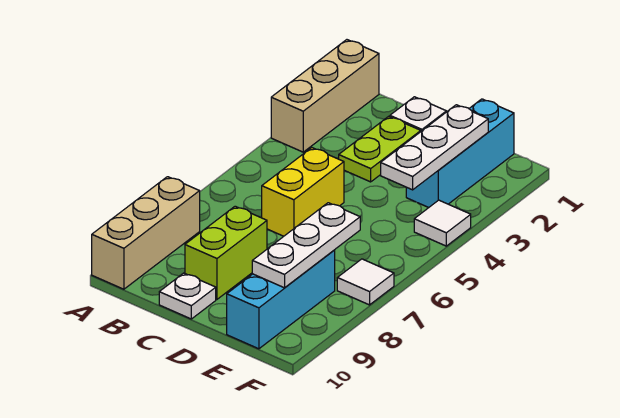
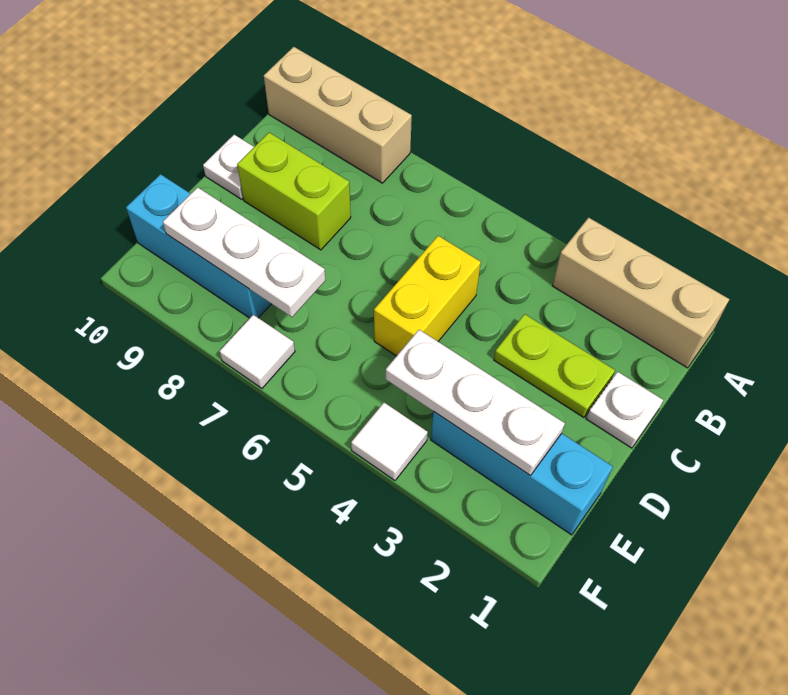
yellow brick C5:C6 level 1 -> yellow brick C5:D5 level 1

